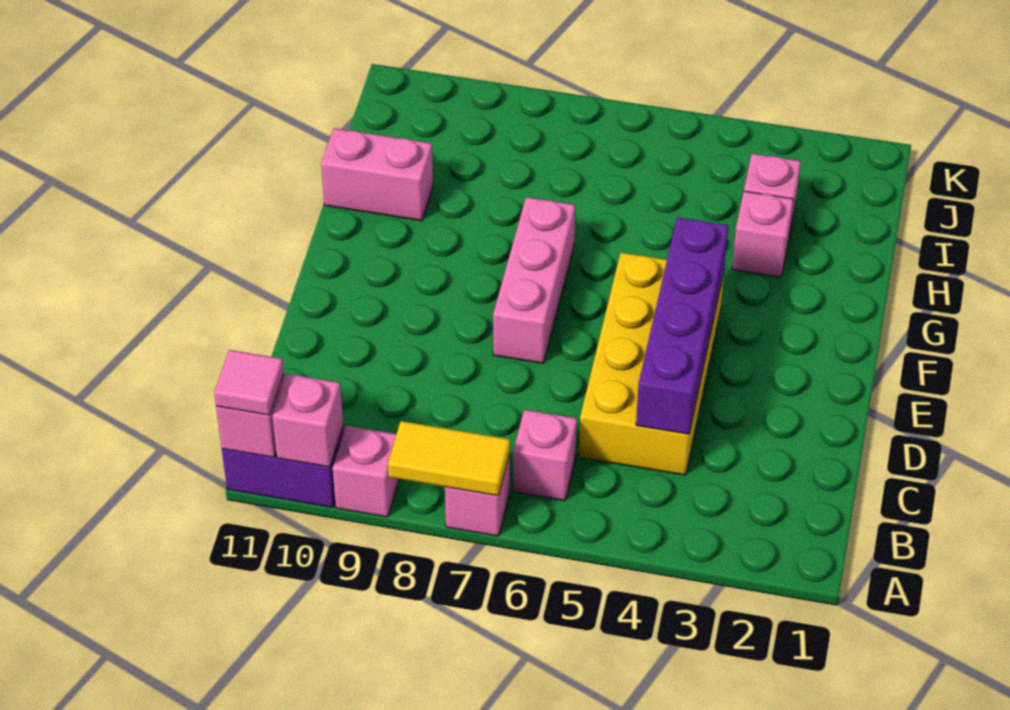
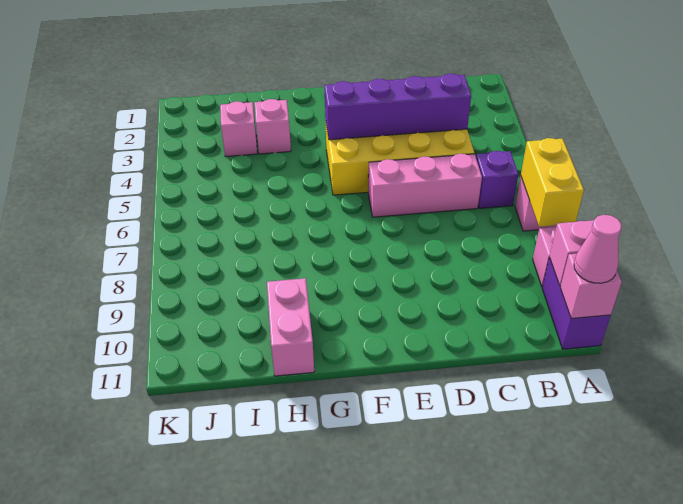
yellow tile A7:A8 level 2 -> yellow brick A7:A8 level 2
pink tile A11 level 3 -> pink cone A11 level 3
pink brick B6 level 1 -> purple brick B6 level 1
pink brick E7:G7 level 1 -> pink brick C6:E6 level 1

